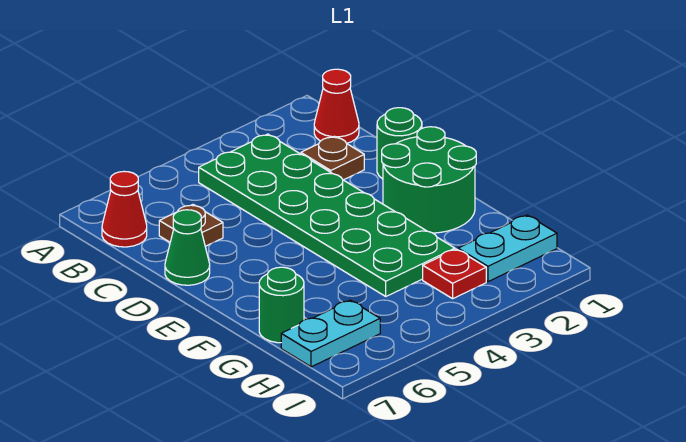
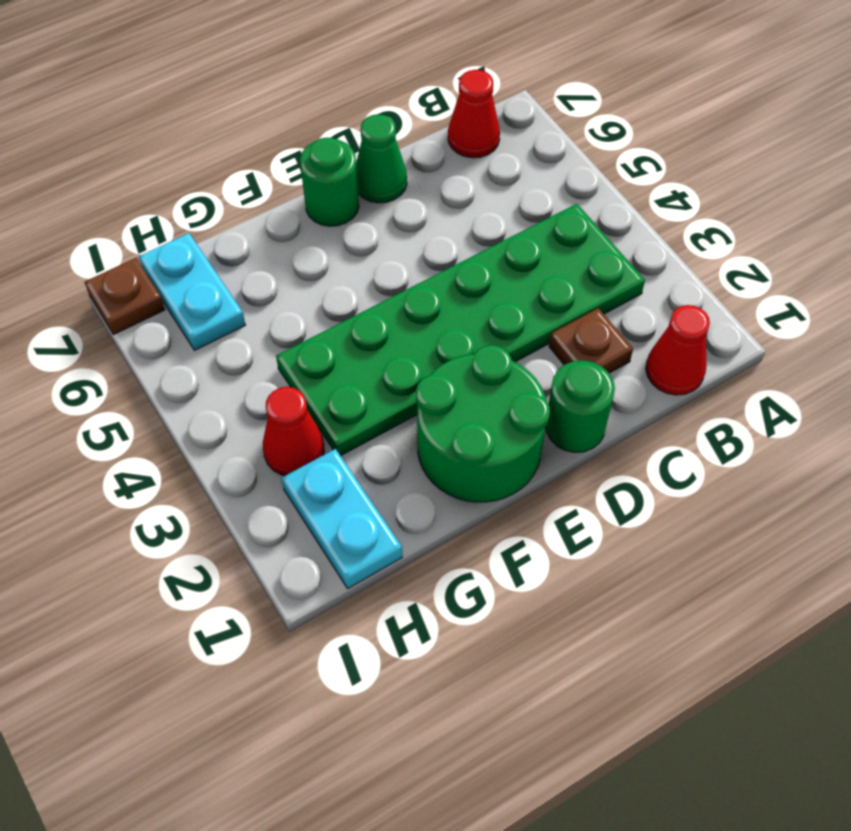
brown plate C6 level 1 -> brown plate I7 level 1
green round brick G7 level 1 -> green round brick E7 level 1
red plate H3 level 1 -> red cone H3 level 1

